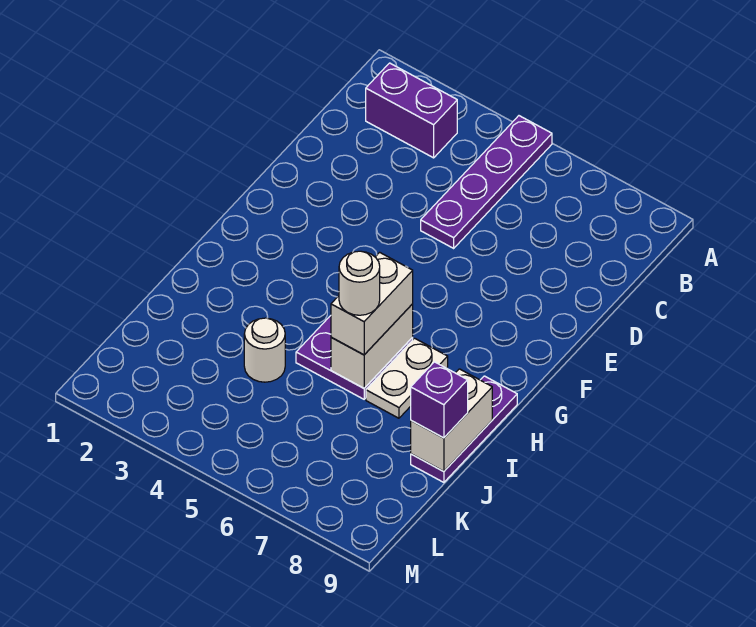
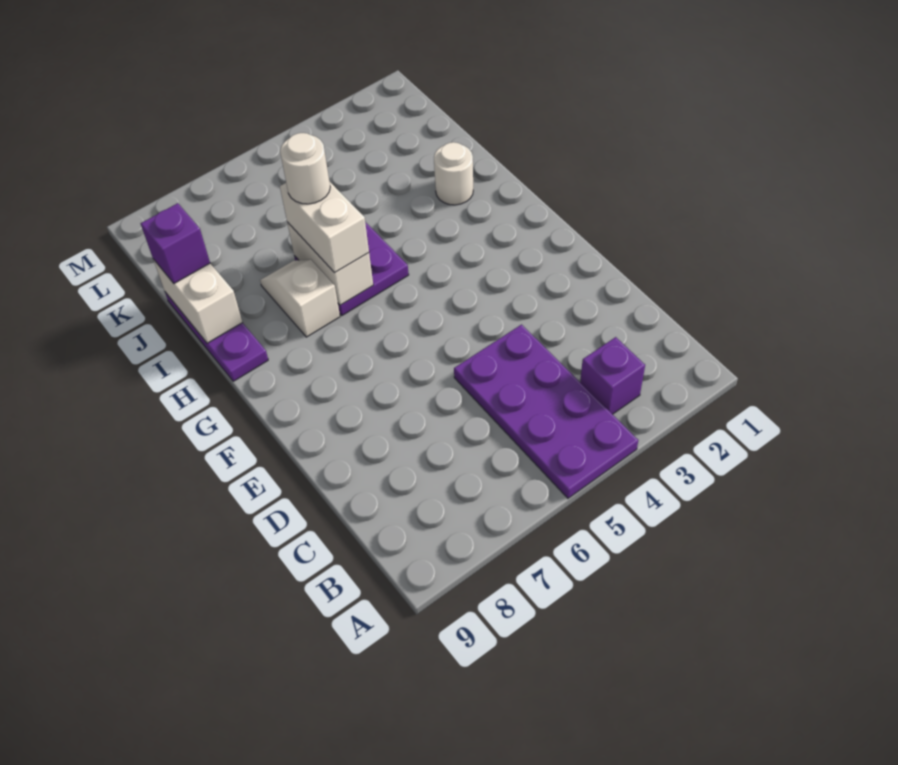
purple plate A5:D5 level 1 -> purple plate A4:D5 level 1
purple brick B2:B3 level 1 -> purple brick B3 level 1
white plate H7:I7 level 1 -> white slope H7:I7 level 1 top H
white round brick J4 level 1 -> white round brick I2 level 1

